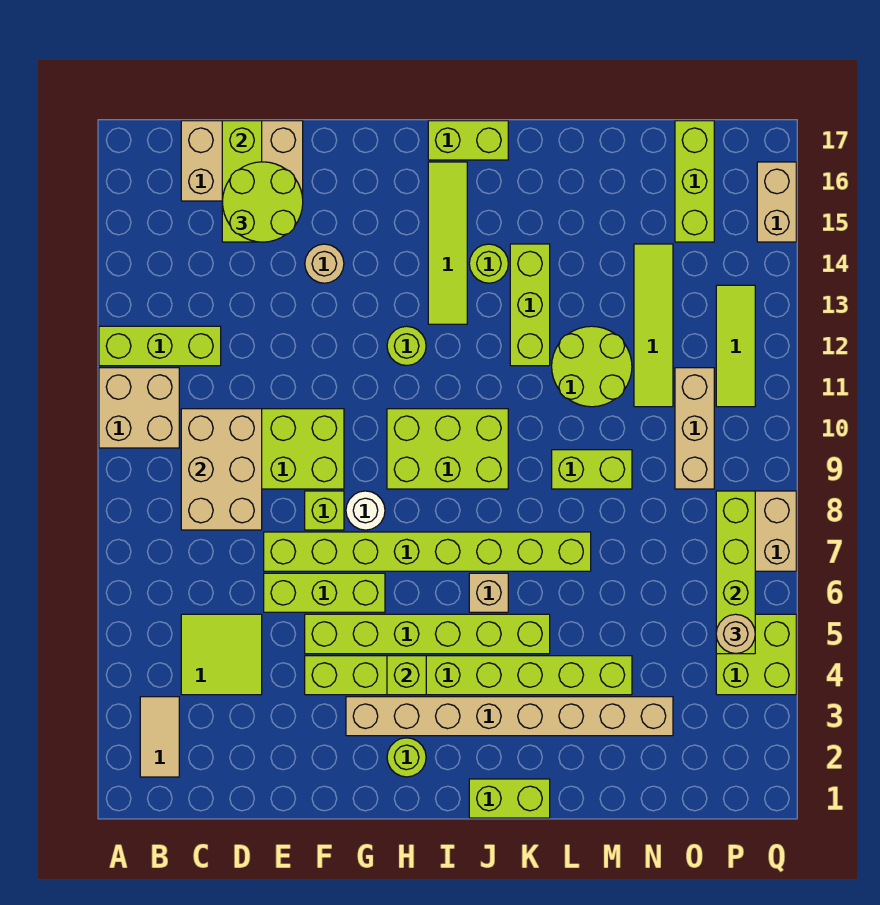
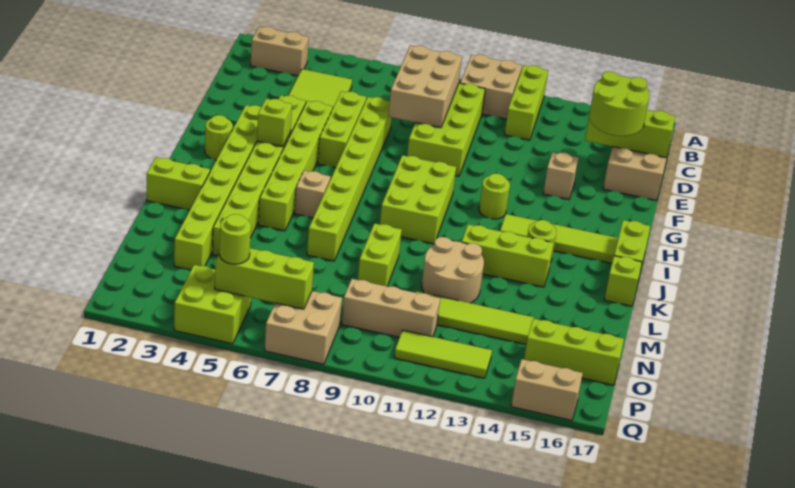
tan tile B2:B3 level 1 -> tan brick B2:B3 level 1
tan brick C8:D10 level 2 -> tan brick C8:E9 level 2
lime brick F8 level 1 -> lime brick K17 level 1
tan round brick F14 level 1 -> tan brick F14 level 1
tan brick G3:N3 level 1 -> lime brick G3:N3 level 1
white round brick G8 level 1 -> none
lime brick J1:K1 level 1 -> lime brick K1:K2 level 1
lime round brick L11:M12 level 1 -> tan round brick L11:M12 level 1
lime brick P5:P8 level 2 -> lime brick P5:P7 level 2
tan round brick P5 level 3 -> lime round brick P5 level 3

